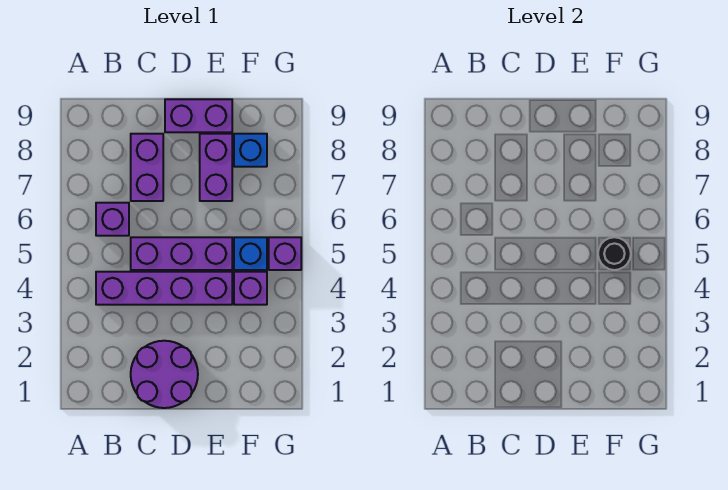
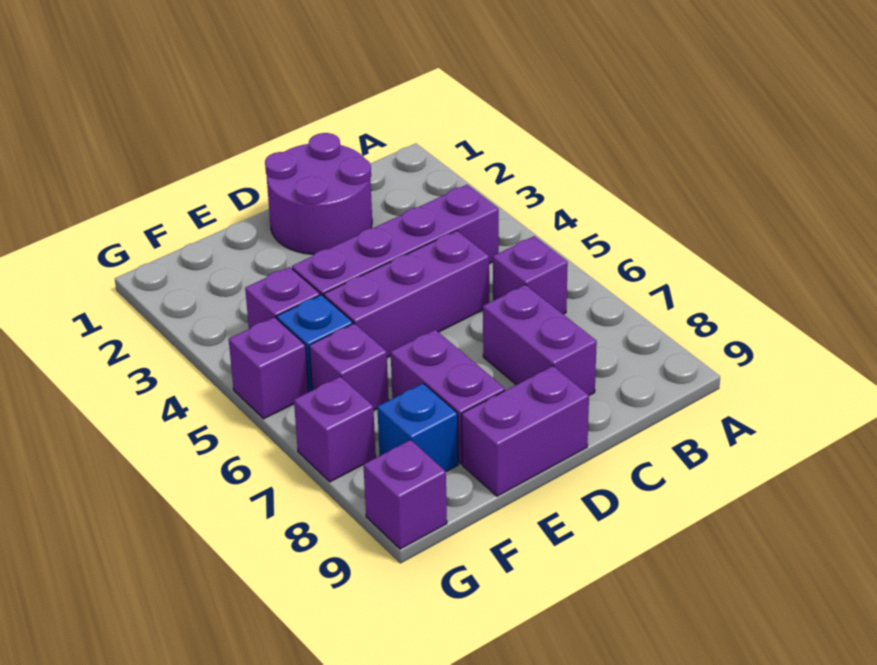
black round brick F5 level 2 -> none
none -> purple brick F6 level 1
none -> purple brick G7 level 1
none -> purple brick G9 level 1

